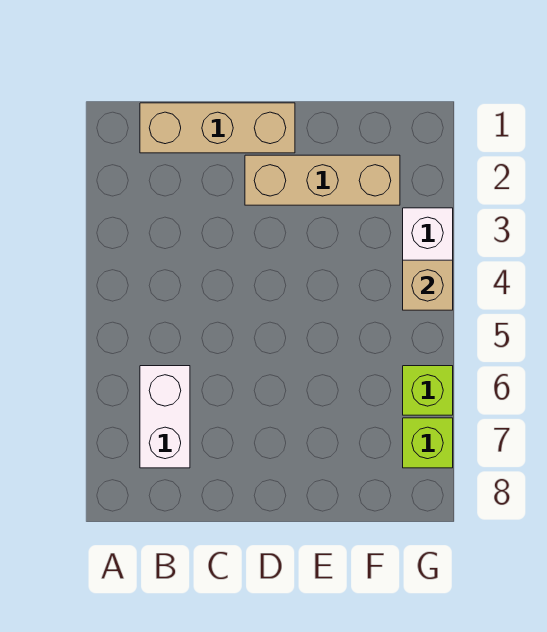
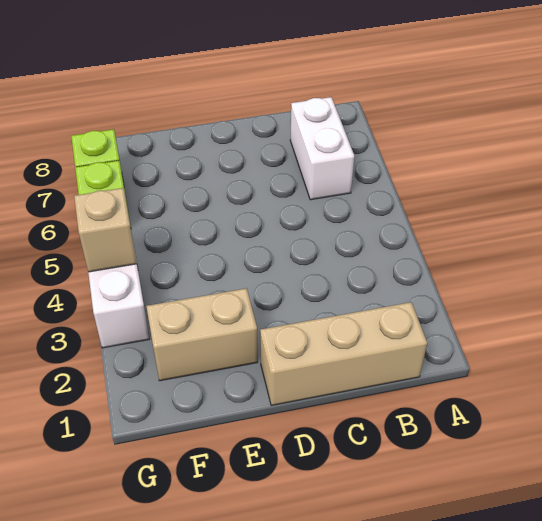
tan brick D2:F2 level 1 -> tan brick E2:F2 level 1

